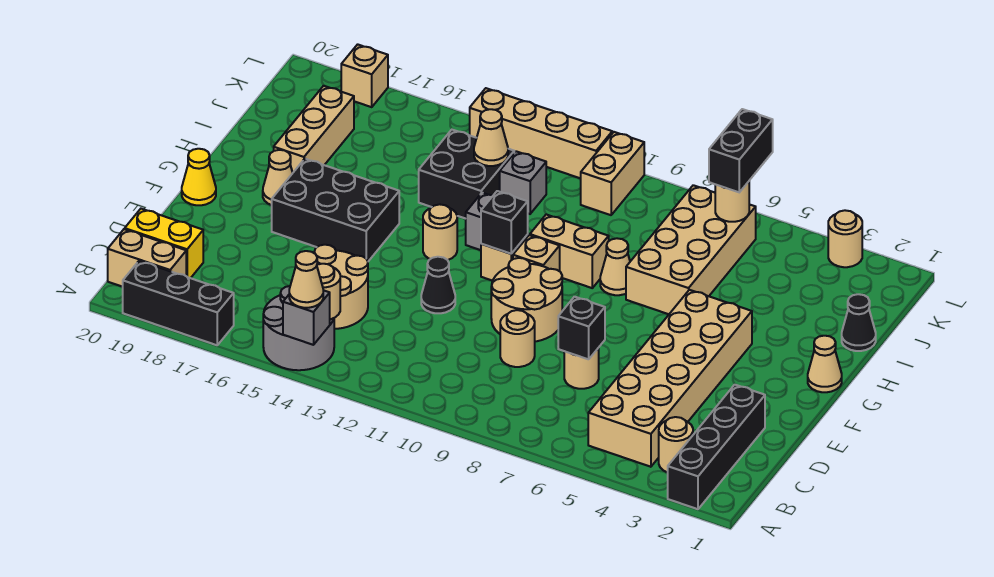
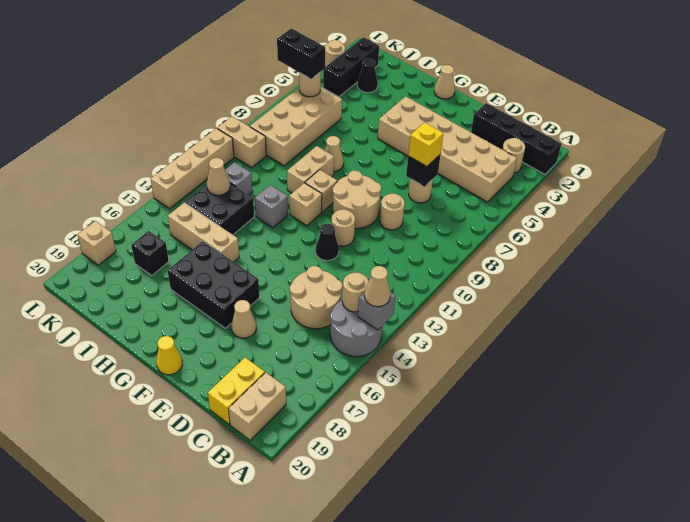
black brick A17:A19 level 1 -> black brick K2:K4 level 1
none -> yellow brick D7 level 3
black brick F15:G17 level 1 -> black brick F16:H17 level 1
black brick G11 level 2 -> black brick J17 level 1
tan round brick G13 level 1 -> tan round brick E11 level 1
tan cone G18 level 1 -> tan cone E17 level 1
tan brick H6:K7 level 1 -> tan brick J6:K9 level 1
tan brick H18:J18 level 1 -> tan brick H15:J15 level 1
black cone I1 level 1 -> black cone J3 level 1

